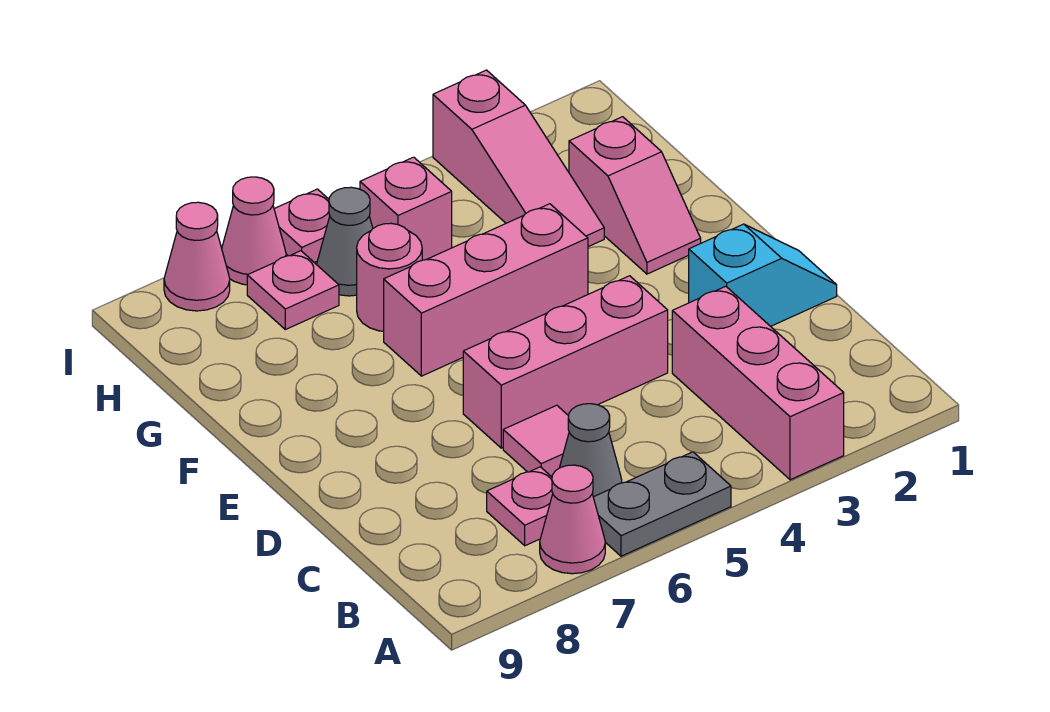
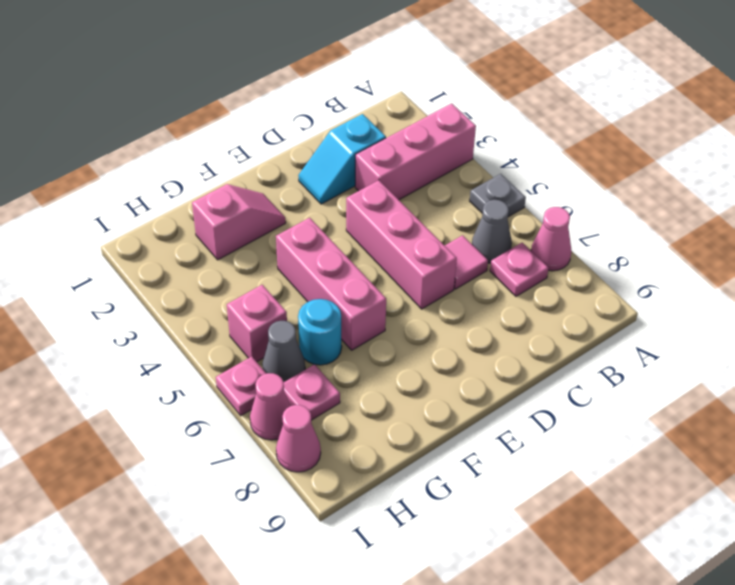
grey plate A5:A6 level 1 -> grey plate A5 level 1
cyan slope D1:D2 level 1 top 2 -> cyan slope C2:D2 level 1 top C
pink slope G3:I3 level 1 top I -> none
pink round brick G6 level 1 -> cyan round brick G6 level 1

